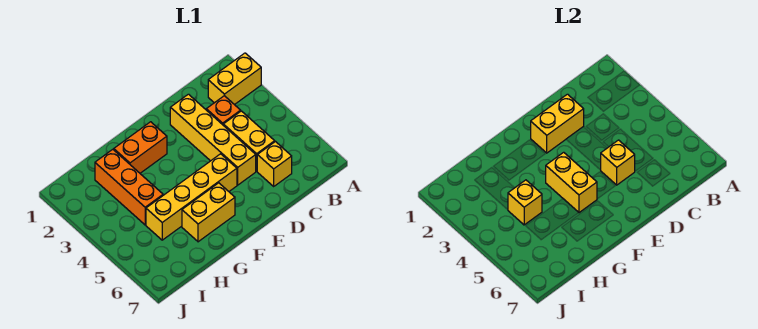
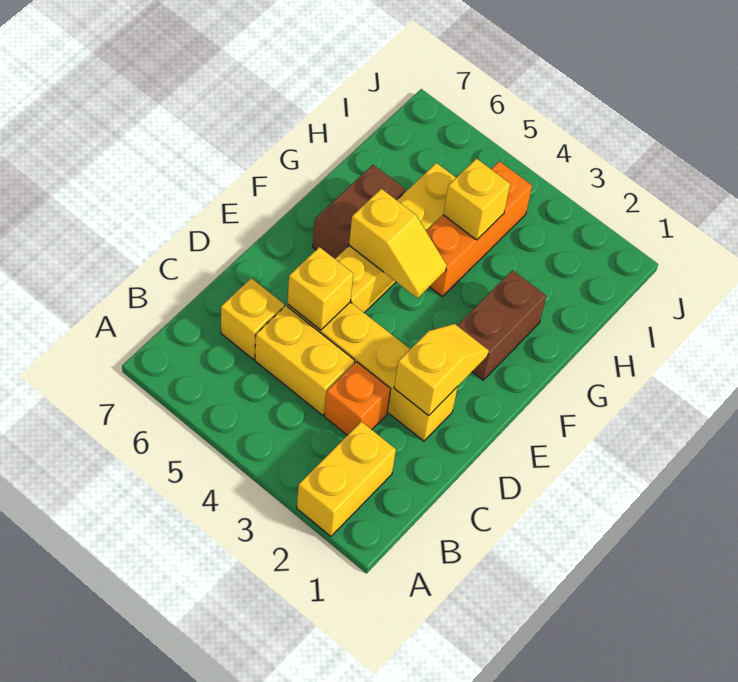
yellow brick D2:E2 level 2 -> yellow slope D2:E2 level 2 top D
orange brick F2:G2 level 1 -> brown brick F2:G2 level 1
yellow brick F4:F5 level 2 -> yellow slope F4:F5 level 2 top 5
yellow brick F6:G6 level 1 -> brown brick F6:G6 level 1
orange brick H2:H4 level 1 -> orange brick G4:I4 level 1

